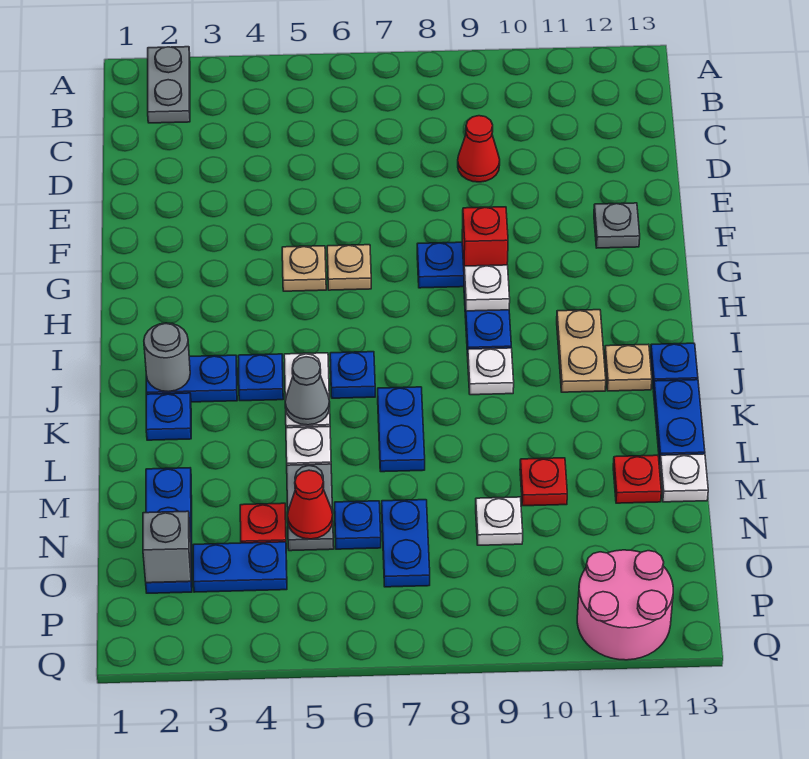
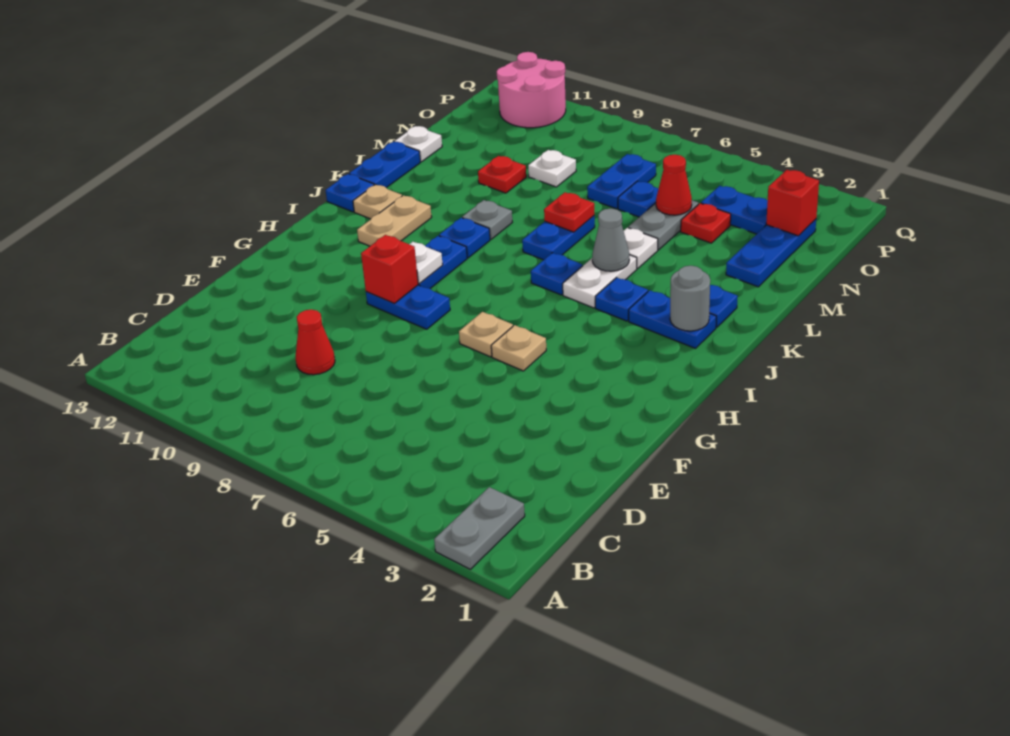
grey plate F12 level 1 -> grey plate K9 level 1
white plate J9 level 1 -> blue plate J9 level 1
red plate M12 level 1 -> red plate L7 level 2
grey brick O2 level 2 -> red brick O2 level 2

